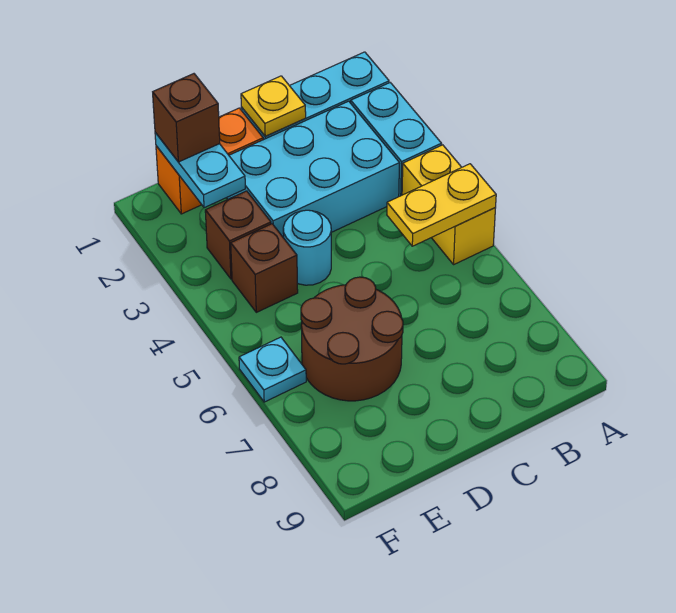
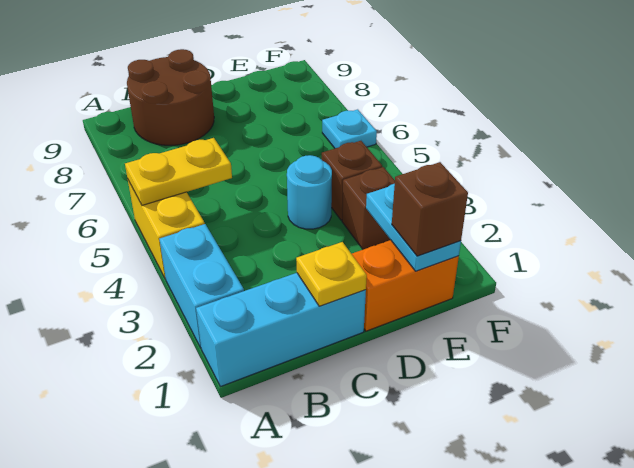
cyan brick B2:D3 level 1 -> none
brown round brick D6:E7 level 1 -> brown round brick B8:C9 level 1

